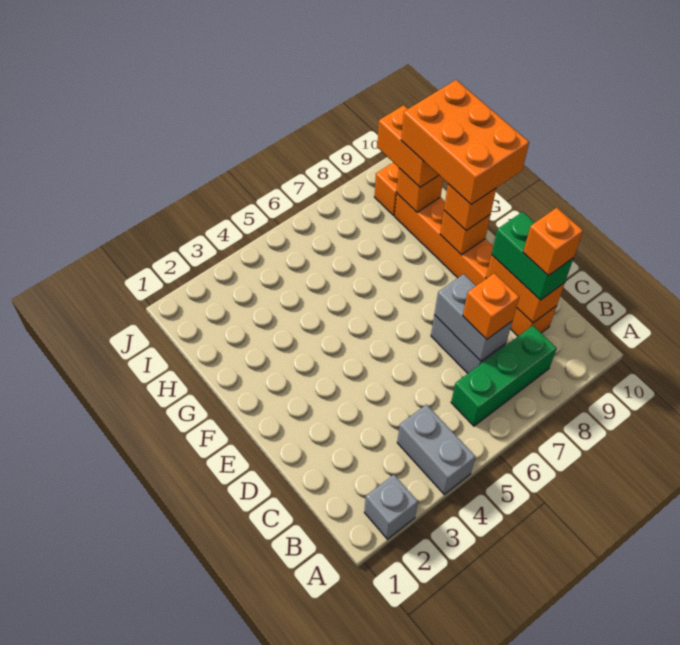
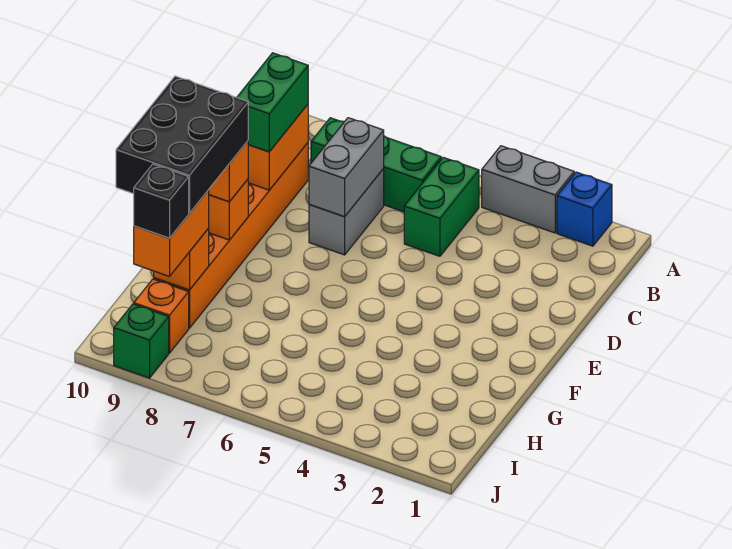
grey brick A2 level 1 -> blue brick A2 level 1
grey brick A4:B4 level 1 -> grey brick A3:A4 level 1
none -> green brick B5:C5 level 1
orange brick C7 level 3 -> none
orange brick C9 level 4 -> none
orange brick F9:H10 level 4 -> black brick F9:H10 level 4
none -> black brick I9 level 4
none -> green brick J9 level 1

